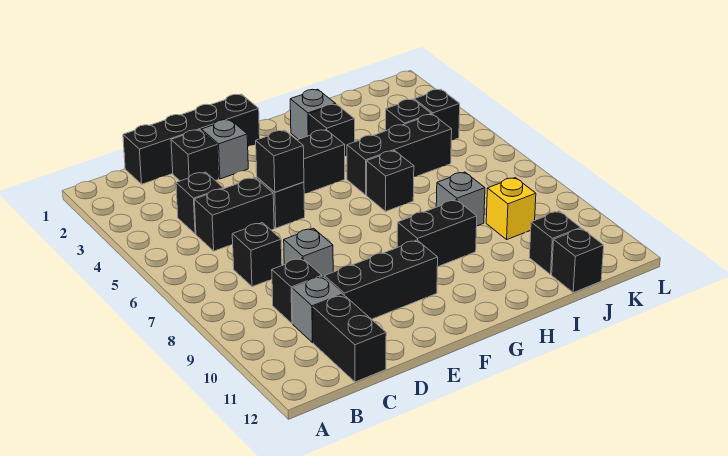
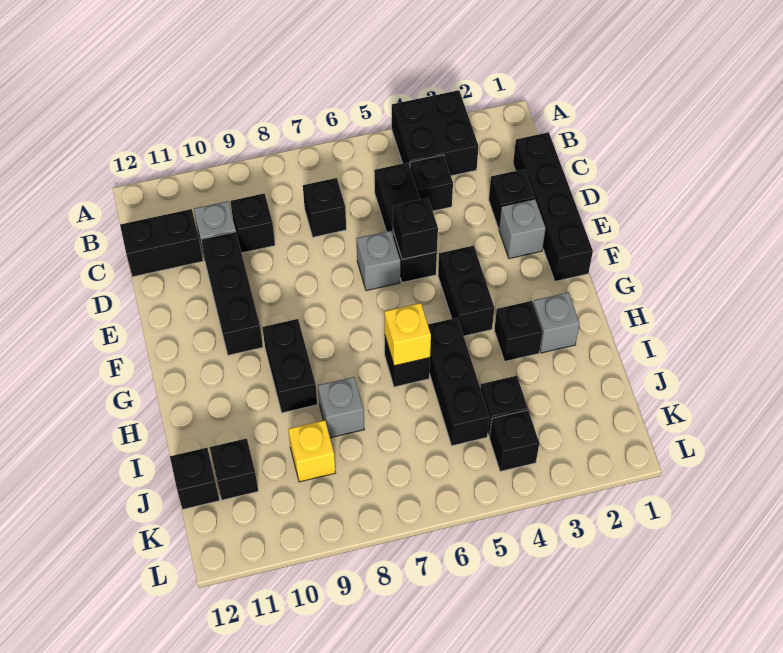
none -> black brick A3:B4 level 1
grey brick D8 level 1 -> grey brick E6 level 1
none -> yellow brick H6 level 2

